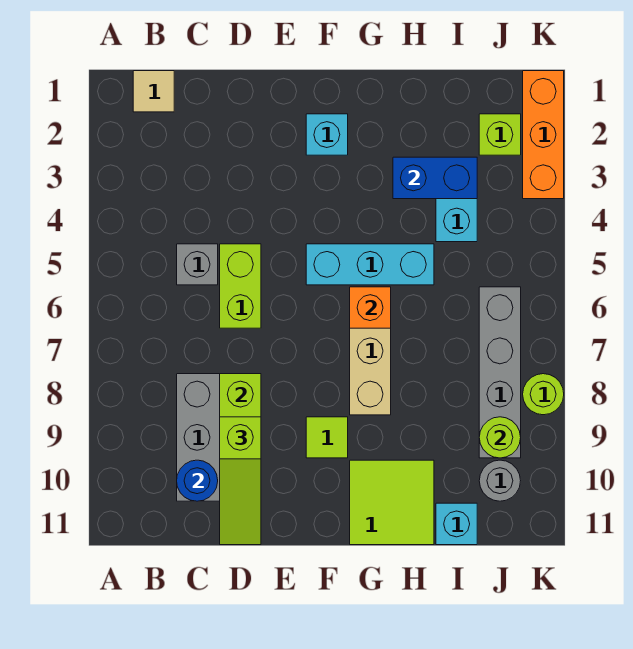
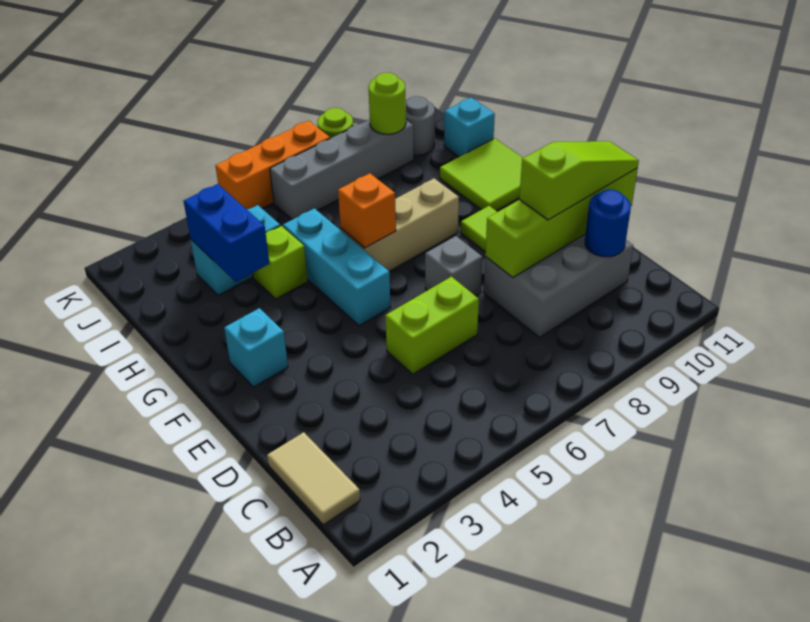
tan tile B1 level 1 -> tan tile B1:C1 level 1
grey brick C5 level 1 -> grey brick E7 level 1
lime brick J2 level 1 -> lime brick H4 level 1
orange brick K1:K3 level 1 -> orange brick K5:K7 level 1

